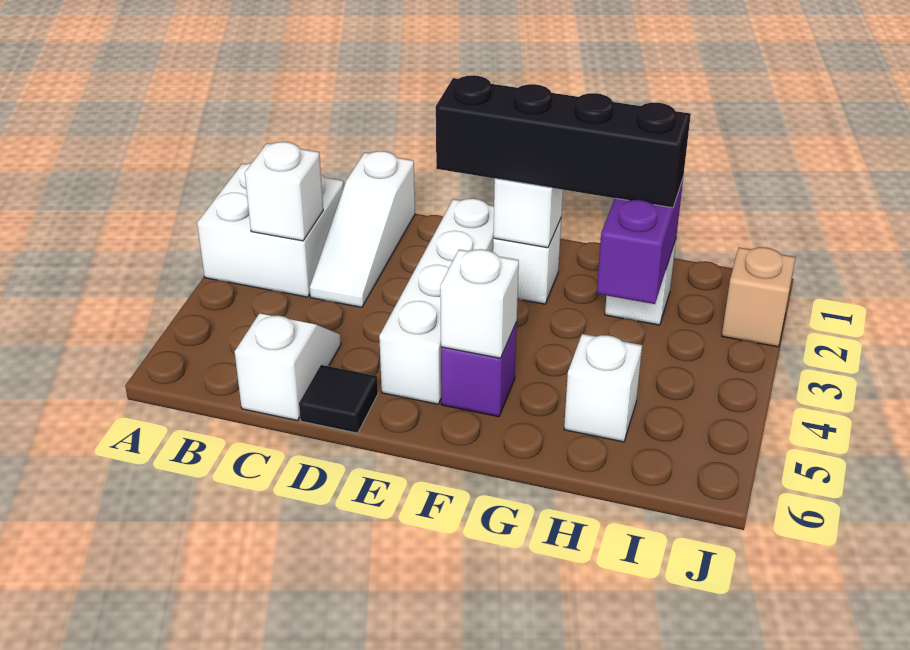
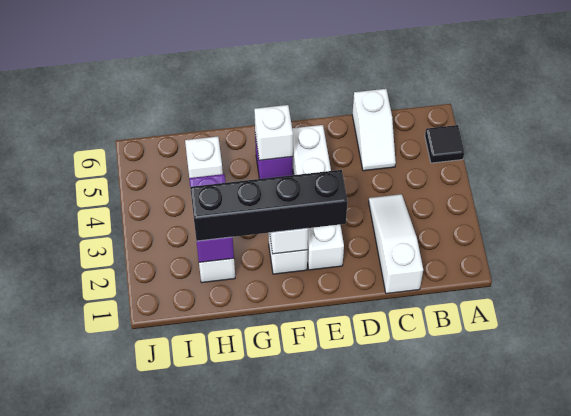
white brick A2:B3 level 1 -> none
white brick B3 level 2 -> none
black tile D6 level 1 -> black tile A5 level 1
tan brick J2 level 1 -> none

